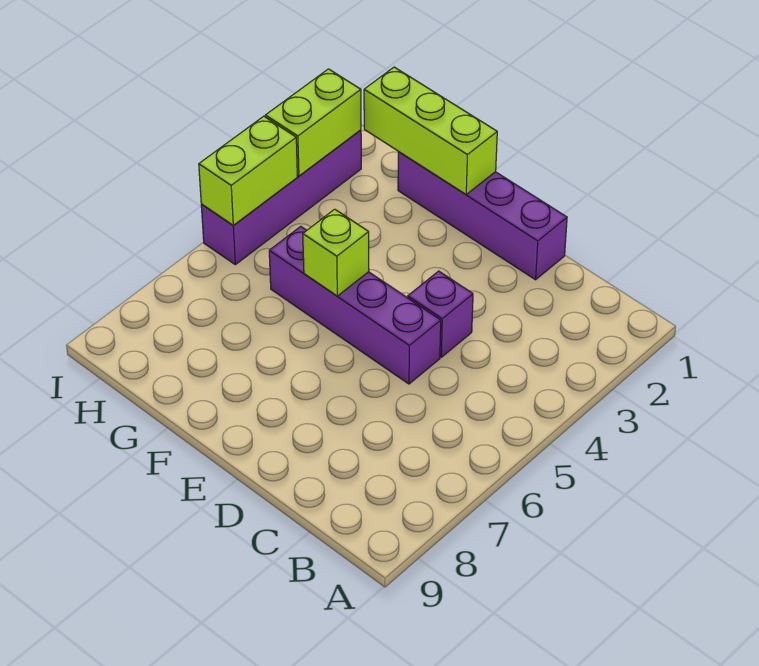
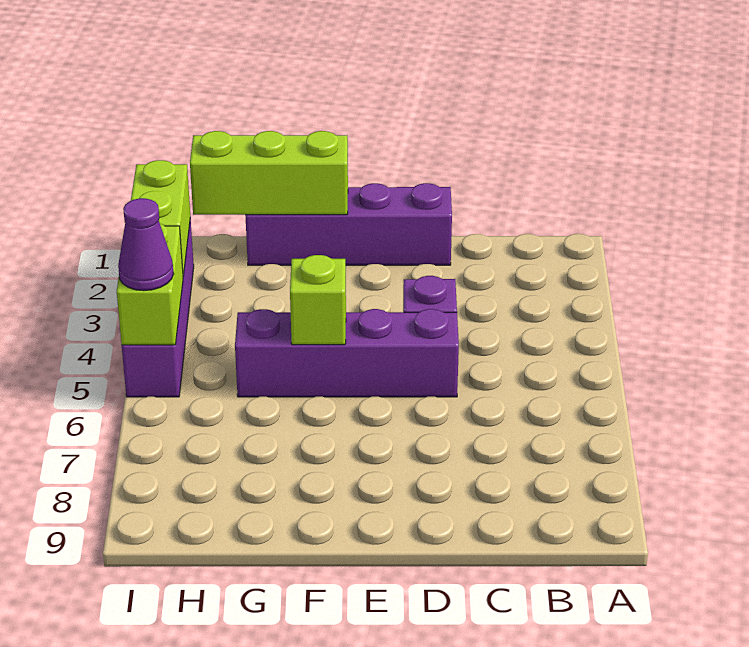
none -> purple cone I5 level 3

